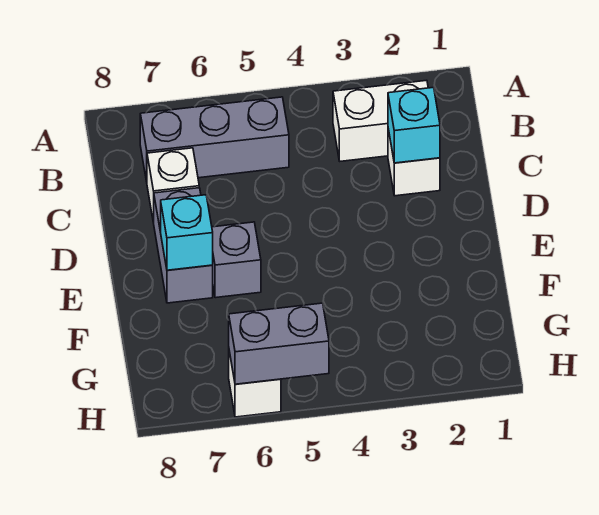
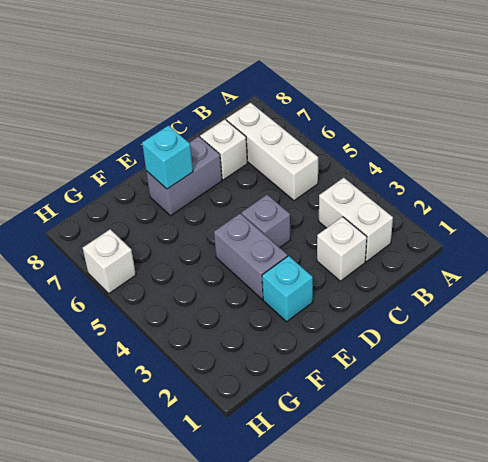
grey brick B5:B7 level 1 -> white brick B5:B7 level 1
cyan brick C2 level 2 -> cyan brick E2 level 1
grey brick E6 level 1 -> grey brick D4 level 1
grey brick H5:H6 level 2 -> grey brick E3:E4 level 1

